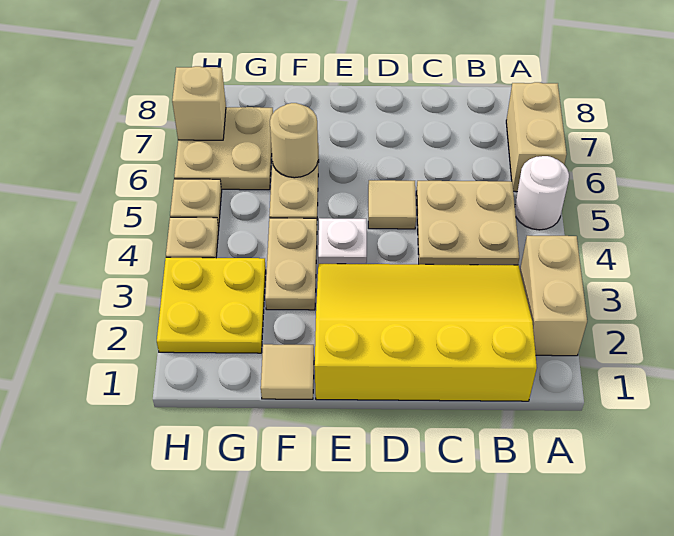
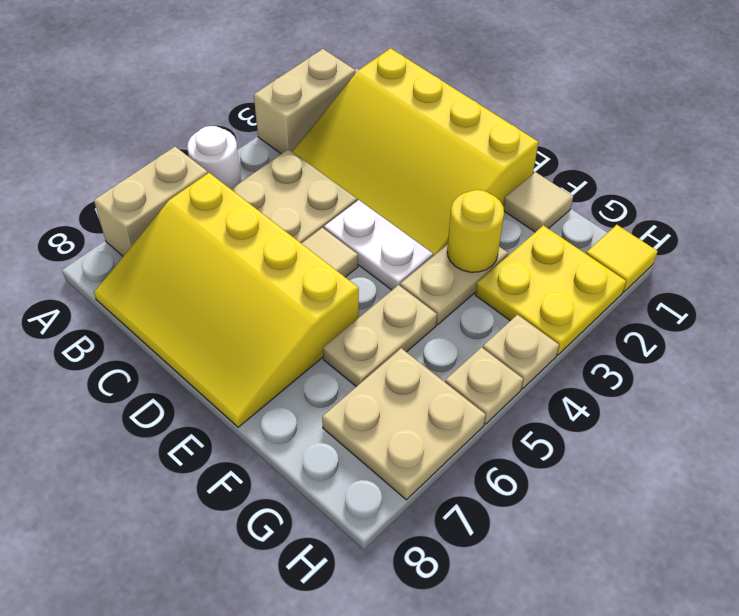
none -> yellow slope B6:E8 level 1 top 6
white plate E4 level 1 -> white plate D4:E4 level 1
none -> yellow round brick F3 level 2
tan round brick F6 level 2 -> none
none -> yellow tile H1 level 1
tan brick H7 level 2 -> none

